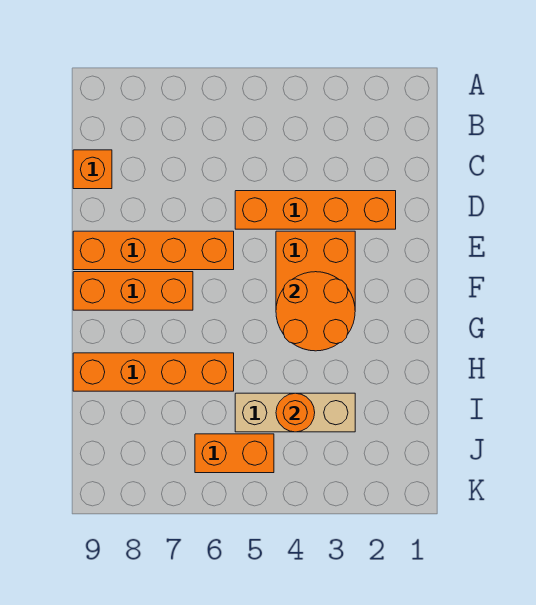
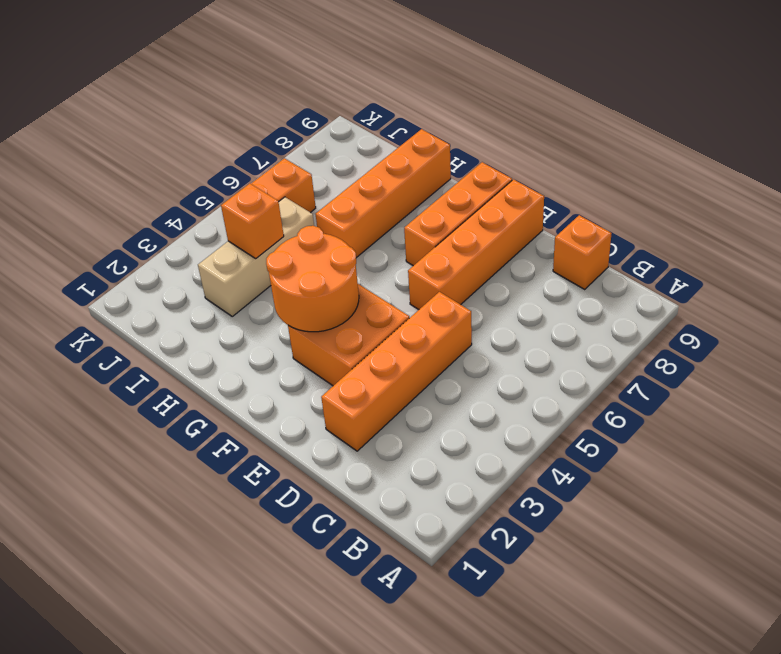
orange round brick I4 level 2 -> orange brick I4 level 2

